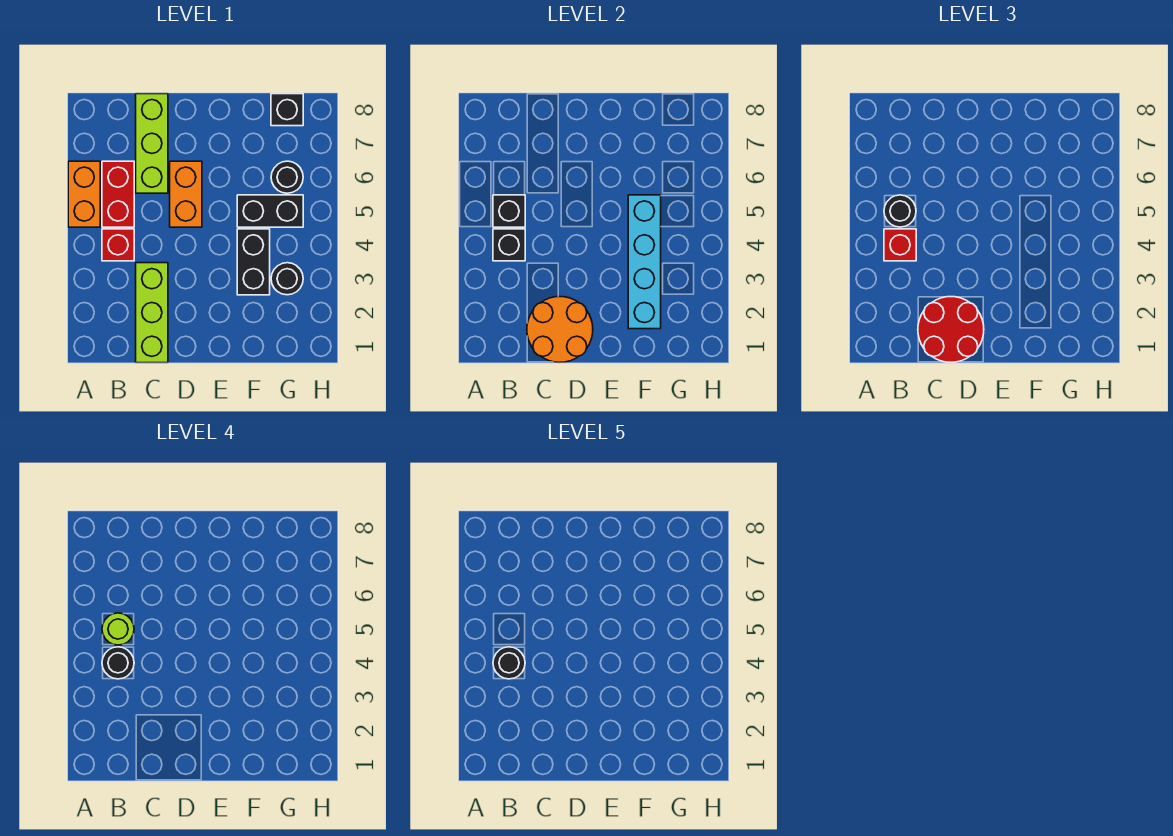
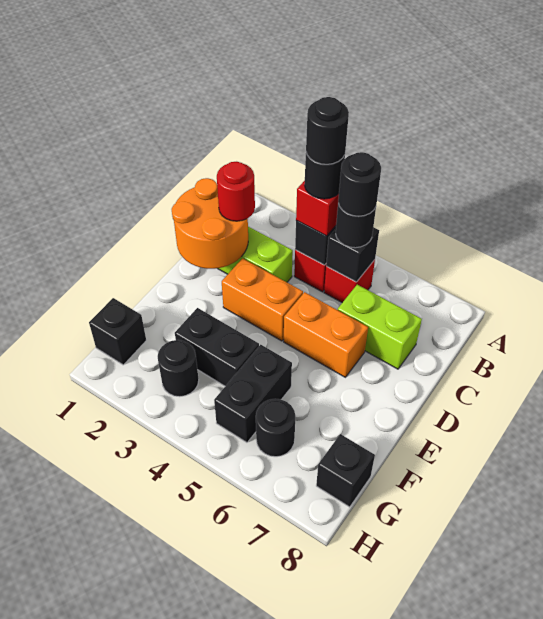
orange brick A5:A6 level 1 -> orange brick D3:D4 level 1
red brick B5:B6 level 1 -> red brick B5 level 1
lime round brick B5 level 4 -> black round brick B5 level 4
red round brick C1:D2 level 3 -> red round brick C2 level 3
lime brick C6:C8 level 1 -> lime brick C6:C7 level 1
cyan brick F2:F5 level 2 -> none
none -> black brick G1 level 1

